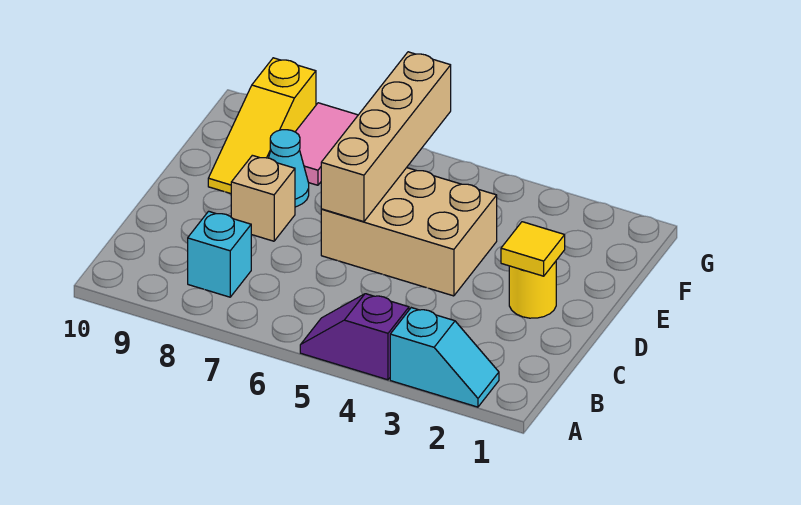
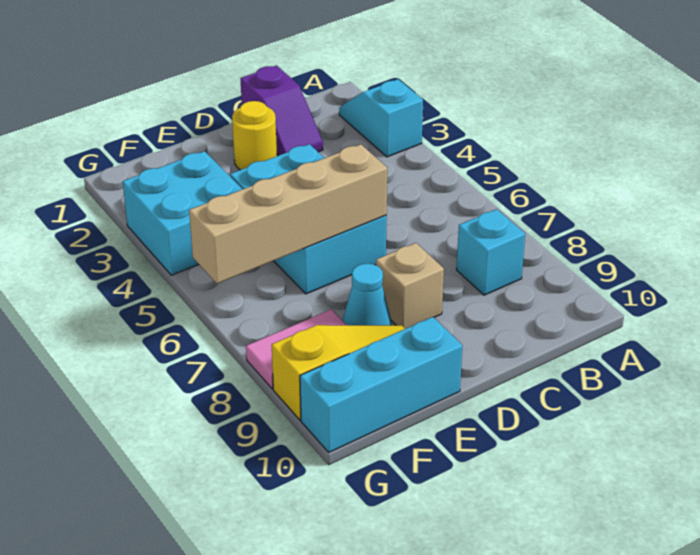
purple slope A4:A5 level 1 top 4 -> purple slope C1:C2 level 1 top 1
yellow tile D2 level 2 -> none
tan brick D4:E6 level 1 -> cyan brick D4:E6 level 1
none -> cyan brick E10:G10 level 1
none -> cyan brick F3:G4 level 1

